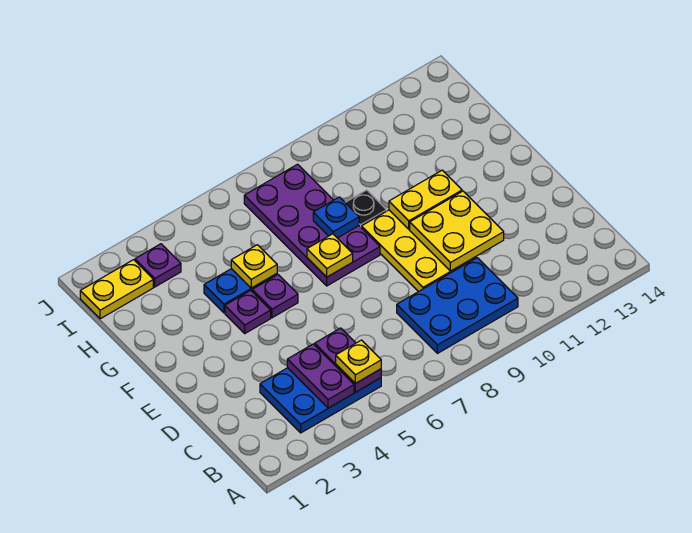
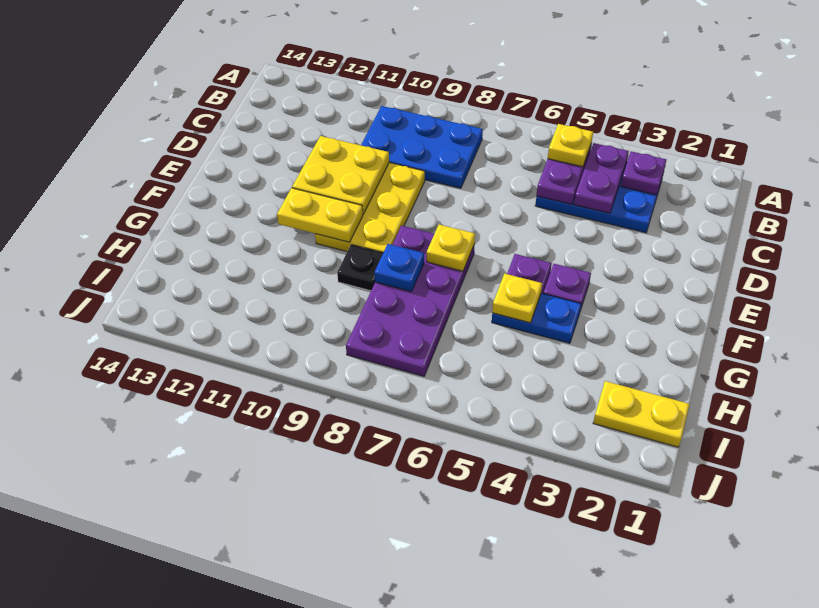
purple plate I3 level 1 -> purple plate B3 level 2

